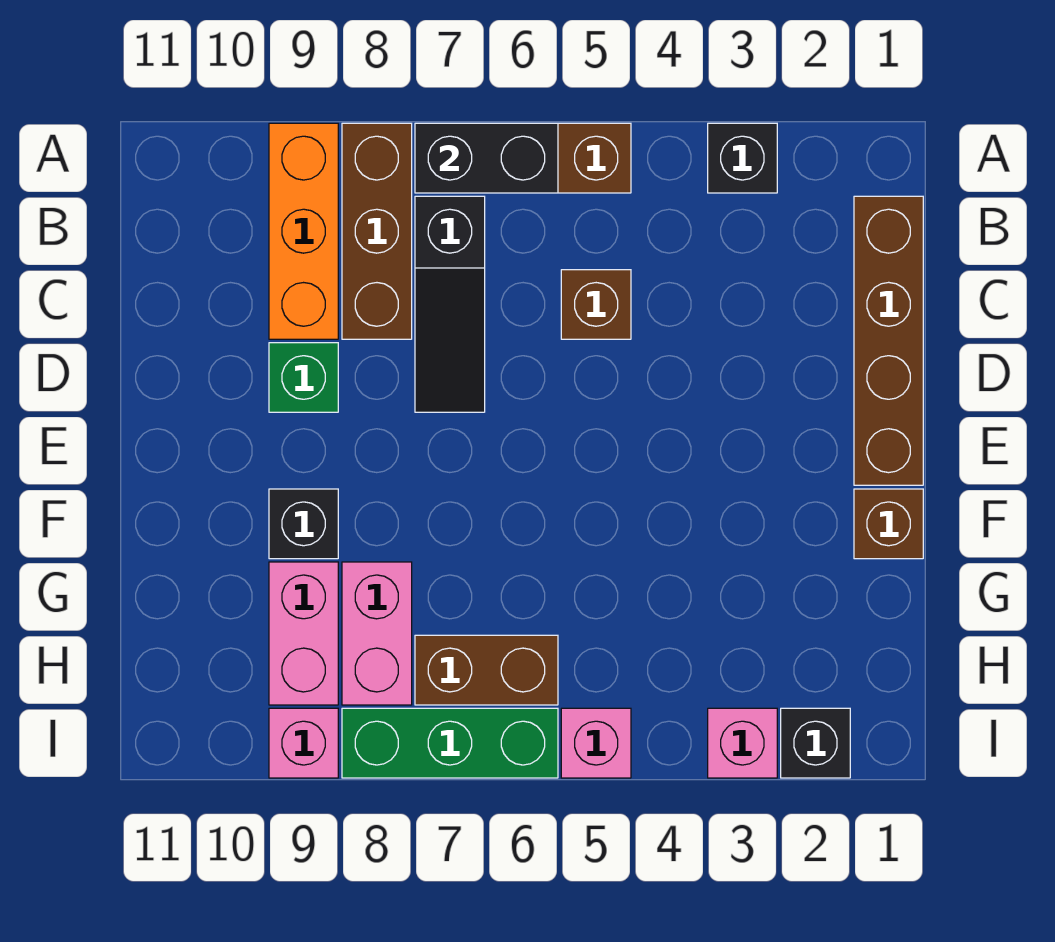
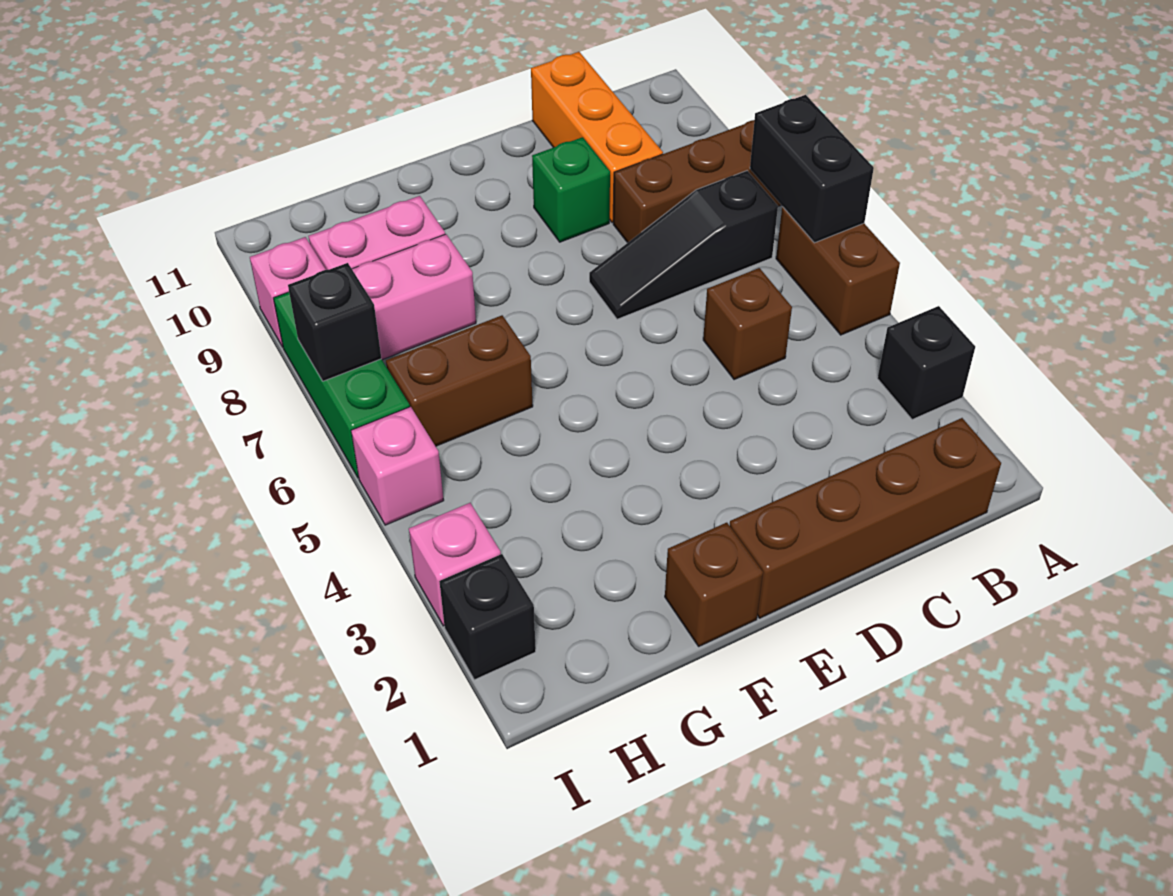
orange brick A9:C9 level 1 -> orange brick C9:C11 level 1
black brick F9 level 1 -> black brick I7 level 2
brown brick H6:H7 level 1 -> brown brick G6:H6 level 1

